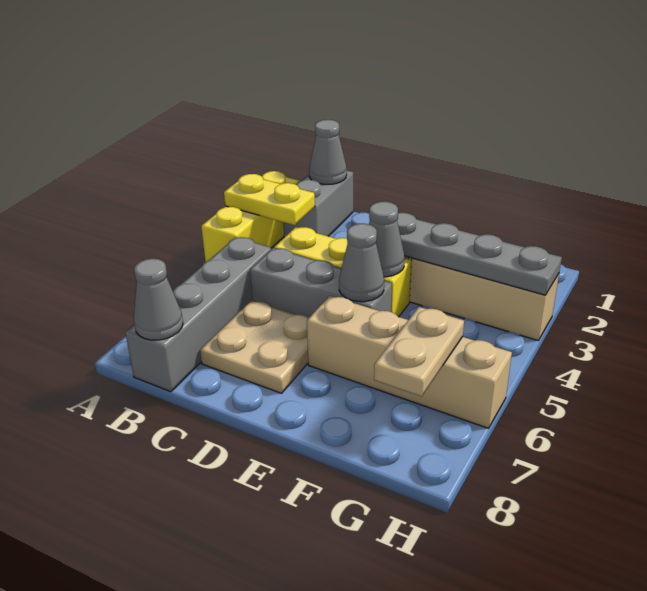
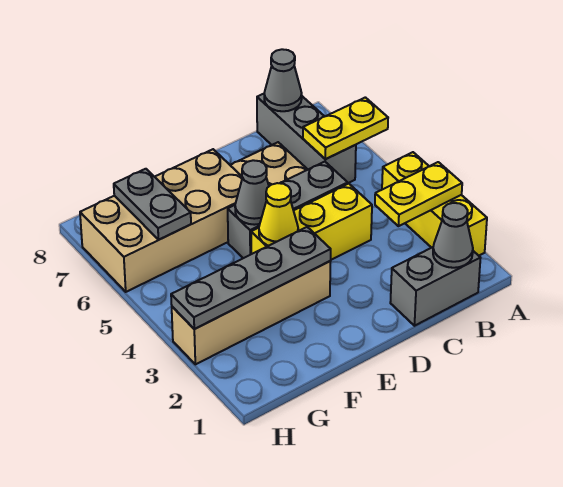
none -> yellow plate A6:B6 level 2
grey brick B1:B2 level 1 -> grey brick B1:C1 level 1
grey brick B5:B8 level 1 -> grey brick B6:B8 level 1
grey cone E4 level 2 -> yellow cone E4 level 2
tan brick E6:H6 level 1 -> tan brick E6:H7 level 1
tan plate G6:G7 level 2 -> grey plate G6:G7 level 2

